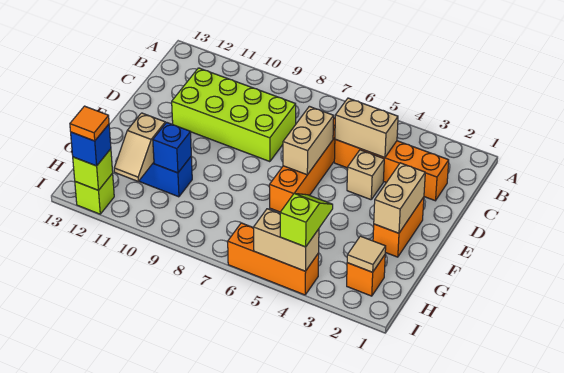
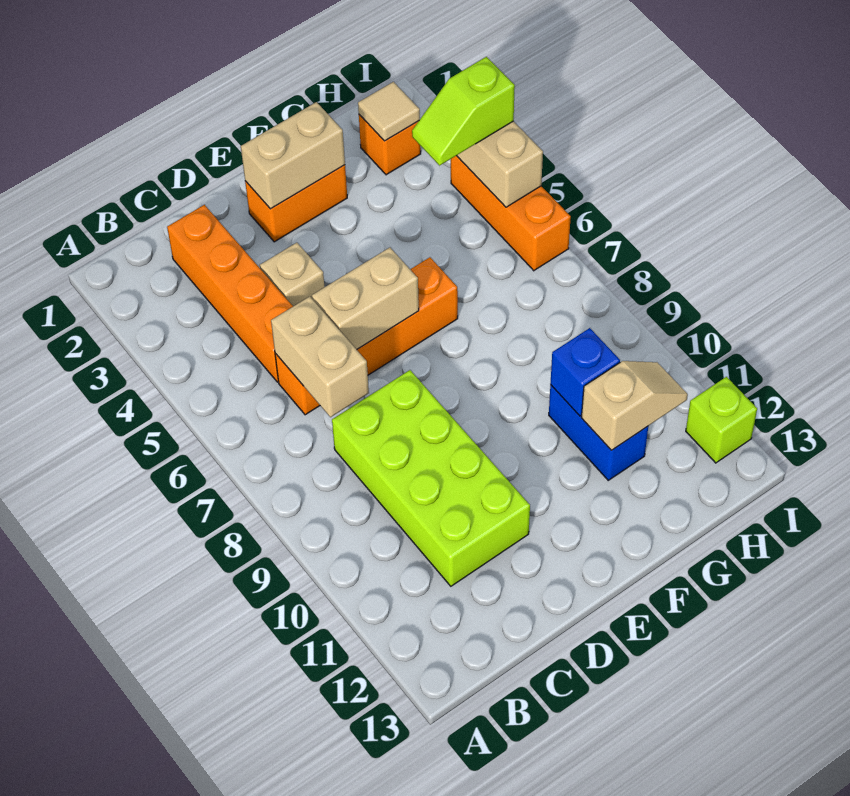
tan brick C4:C5 level 2 -> tan brick C6:C7 level 2
lime brick I12 level 2 -> none
blue brick I12 level 3 -> none
orange tile I12 level 4 -> none

